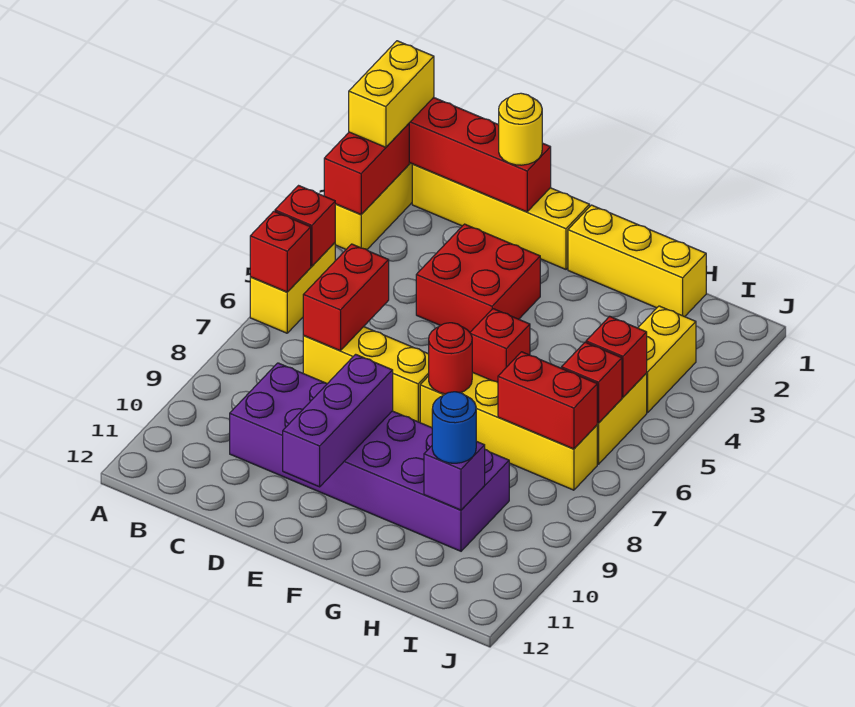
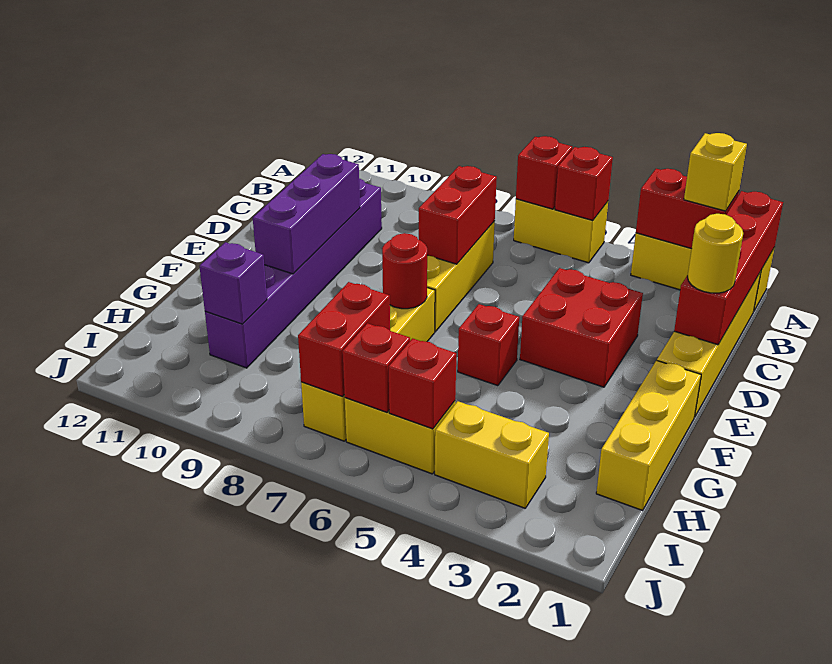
yellow brick A1:A2 level 3 -> yellow brick A2 level 3
red brick C6:C7 level 2 -> red brick C7:D7 level 2
purple brick C9:H10 level 1 -> purple brick C10:H10 level 1
purple brick E9:E11 level 2 -> purple brick D10:F10 level 2
blue round brick H10 level 3 -> none

